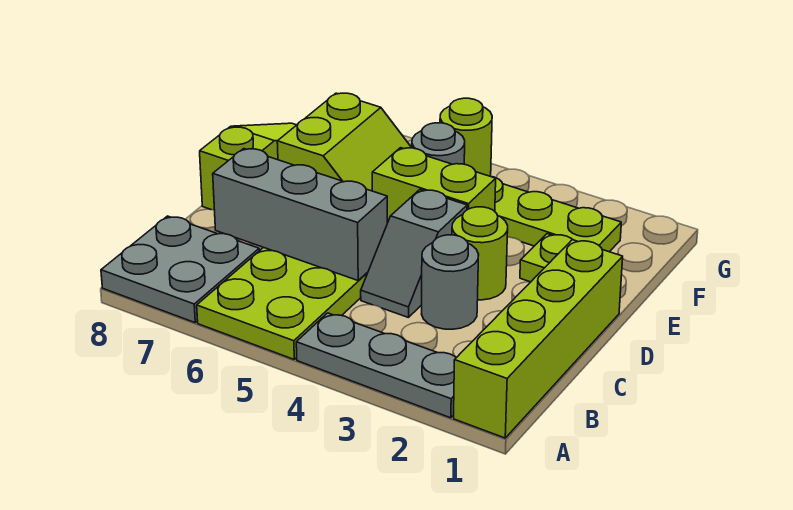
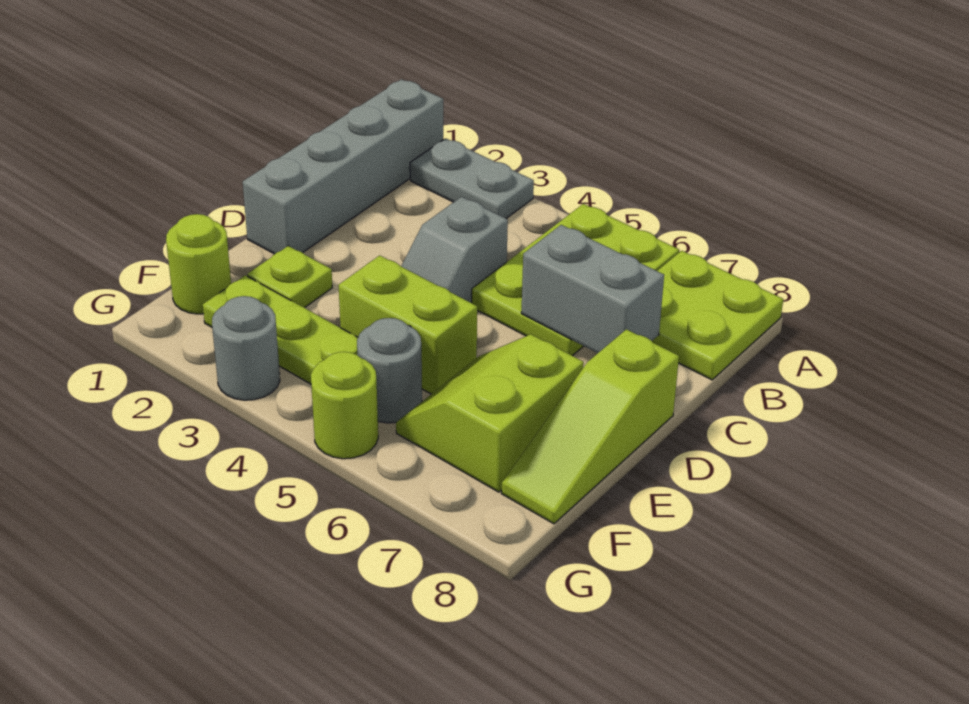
lime brick A1:D1 level 1 -> grey brick A1:D1 level 1
grey plate A2:A4 level 1 -> grey plate A2:A3 level 1
grey plate A7:B8 level 1 -> lime plate A7:B8 level 1
grey round brick C3 level 1 -> grey round brick G3 level 1
grey slope C4:D4 level 1 top D -> grey slope C4:D4 level 1 top C
grey brick C5:C7 level 2 -> grey brick C6:C7 level 2
lime round brick D3 level 1 -> lime round brick F1 level 1

